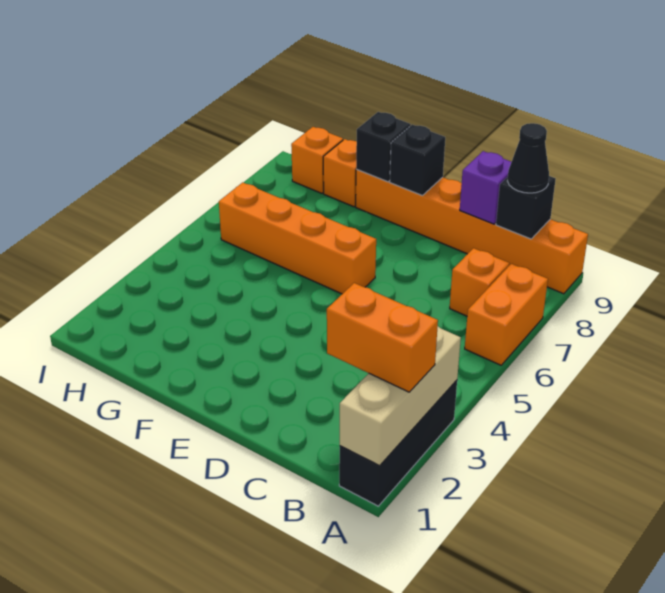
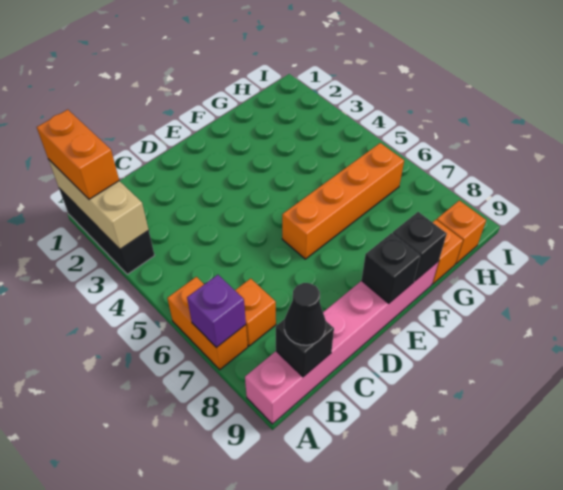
orange brick A2:B2 level 3 -> orange brick A1:A2 level 3
orange brick A9:F9 level 1 -> pink brick A9:F9 level 1
purple brick C9 level 2 -> purple brick A7 level 2

